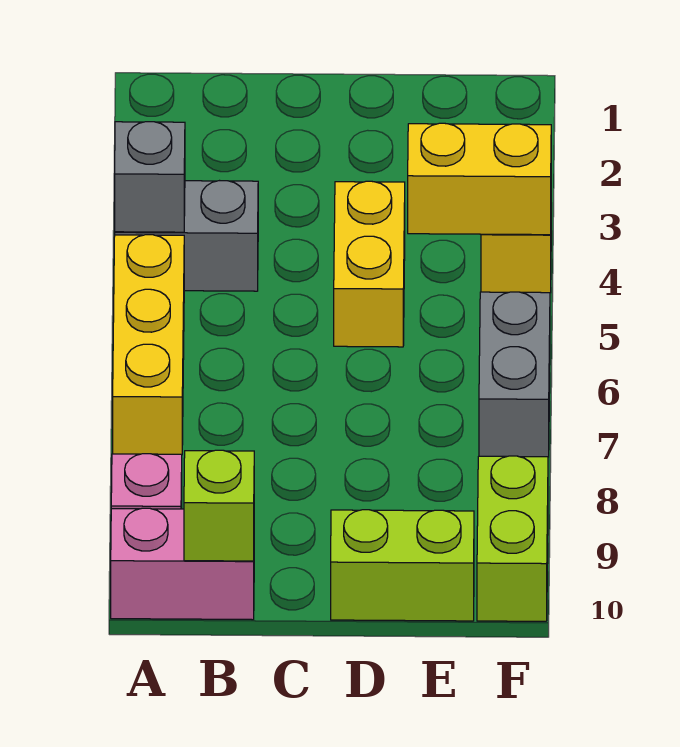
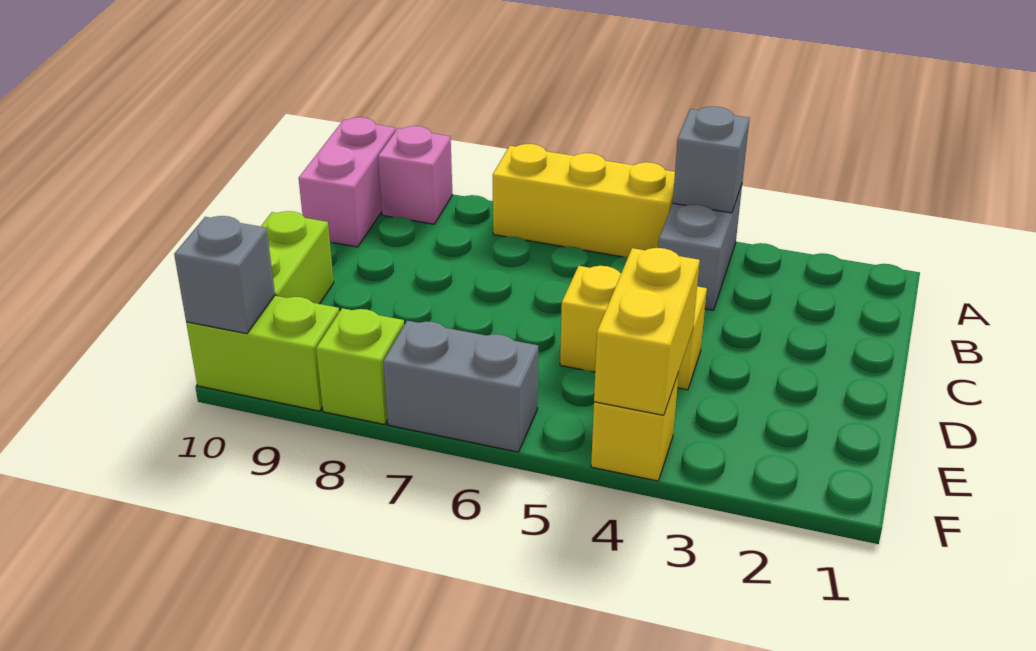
lime brick B10 level 2 -> lime brick F8 level 1
none -> grey brick F10 level 2

